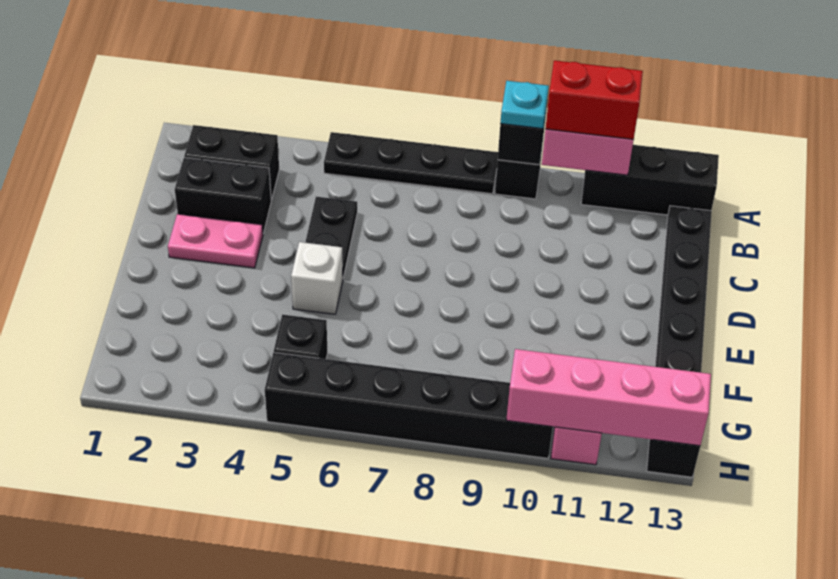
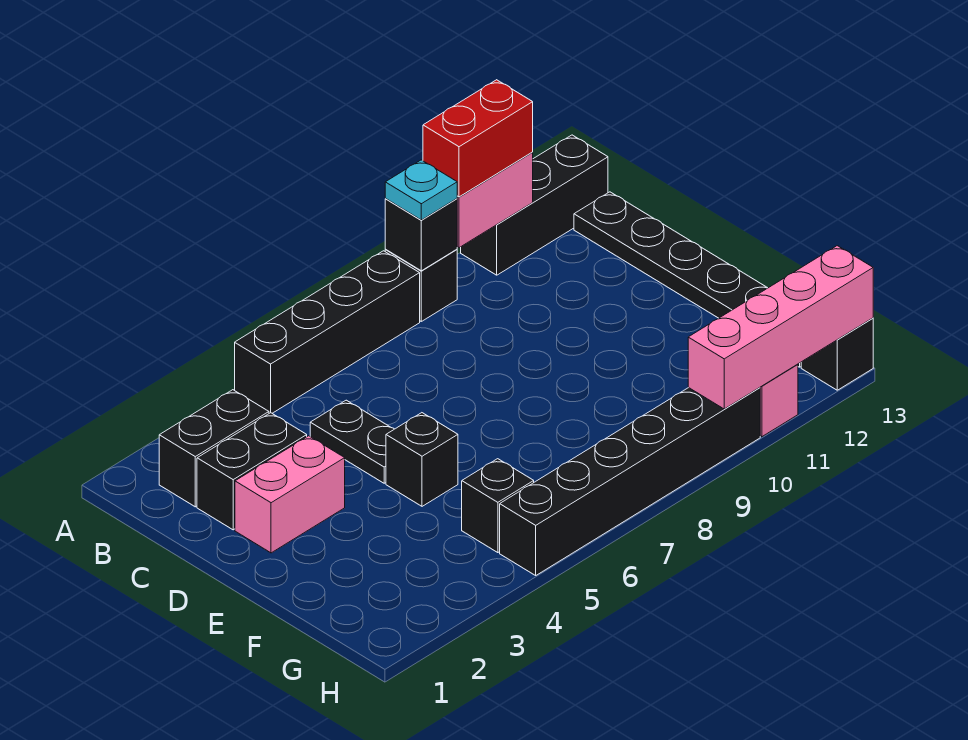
black plate A5:A8 level 1 -> black brick A5:A8 level 1
pink plate D2:D3 level 1 -> pink brick D2:D3 level 1
white brick E5 level 1 -> black brick E5 level 1

